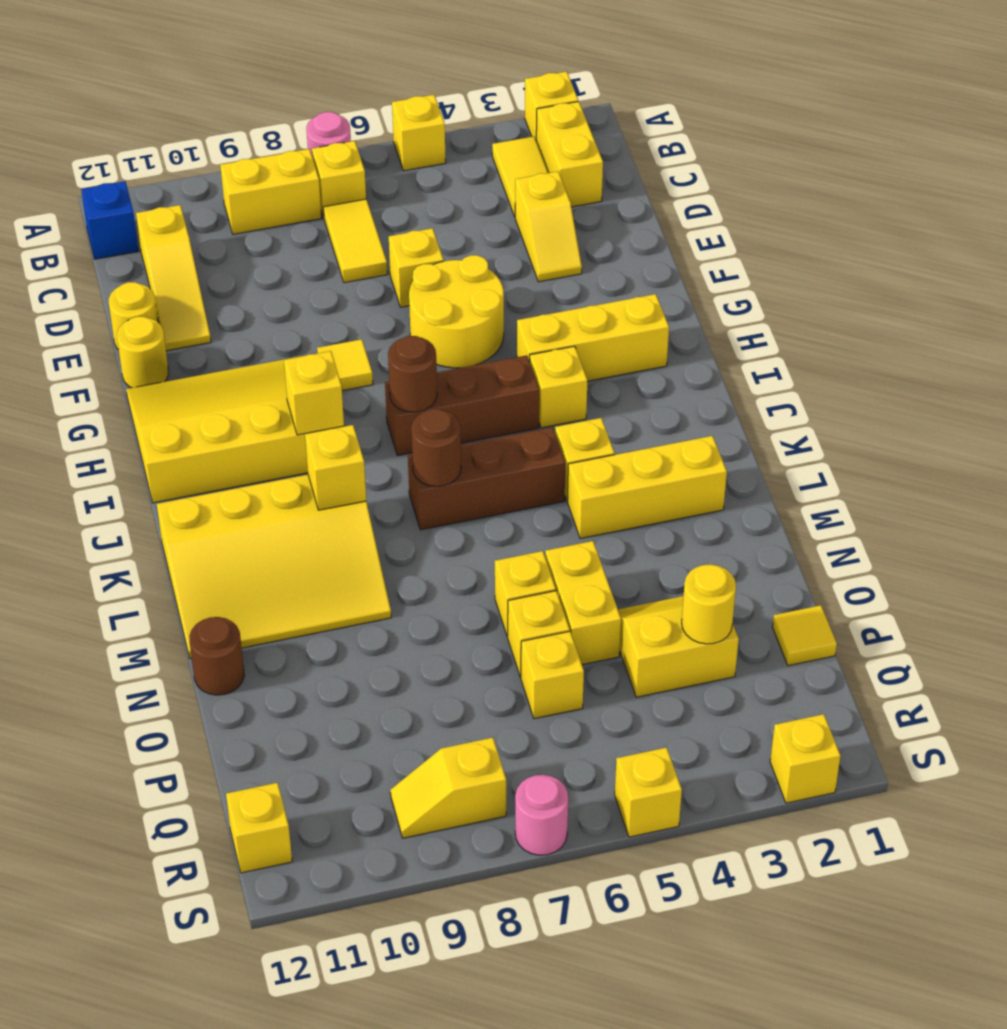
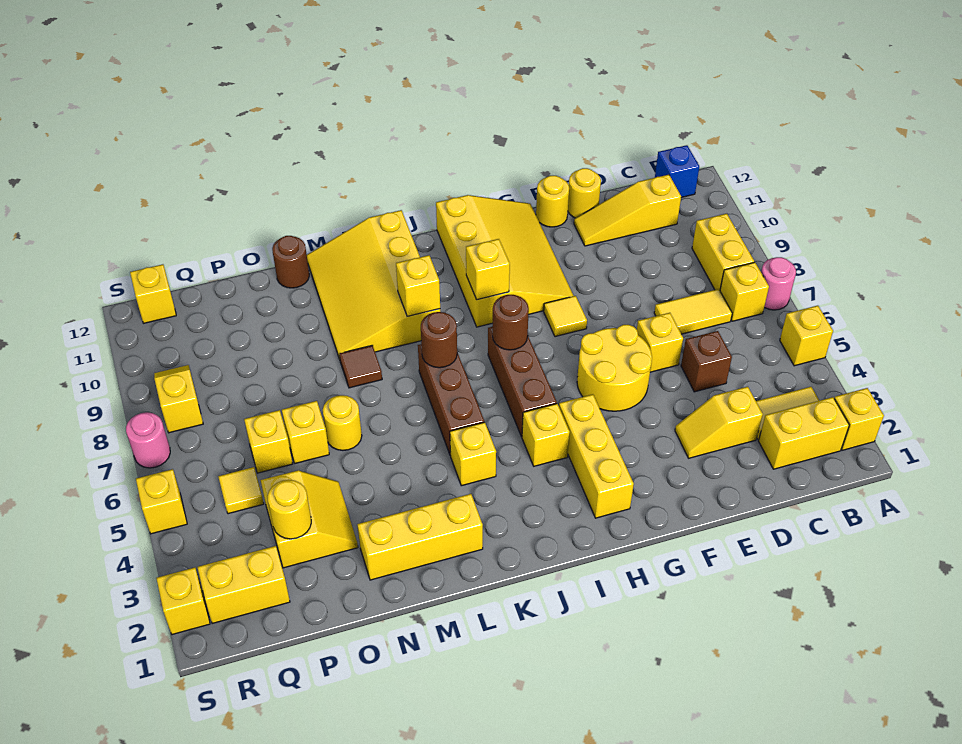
none -> brown brick D5 level 1
yellow brick L2:L4 level 1 -> yellow brick L2:N2 level 1
none -> brown tile M8 level 1
yellow brick N5:O5 level 1 -> yellow brick Q2:R2 level 1
yellow brick N6 level 1 -> yellow round brick N6 level 1
yellow tile P1 level 1 -> yellow tile Q5 level 1

